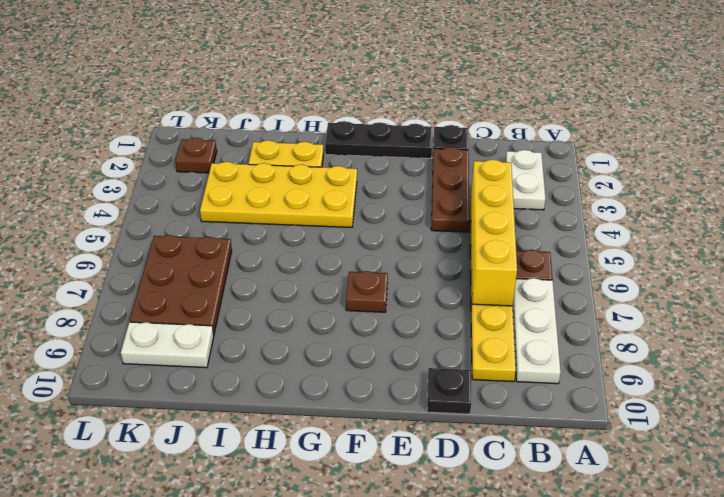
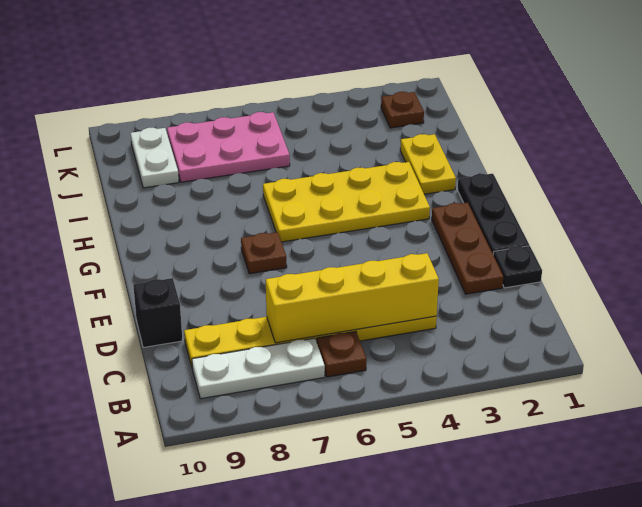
white plate B2:B3 level 1 -> none
brown plate D2:D4 level 1 -> brown plate D2:F2 level 1
black plate D10 level 1 -> black brick D10 level 1
yellow plate G3:J4 level 1 -> yellow plate G3:H6 level 1
brown plate J6:K8 level 1 -> pink plate J6:K8 level 1

